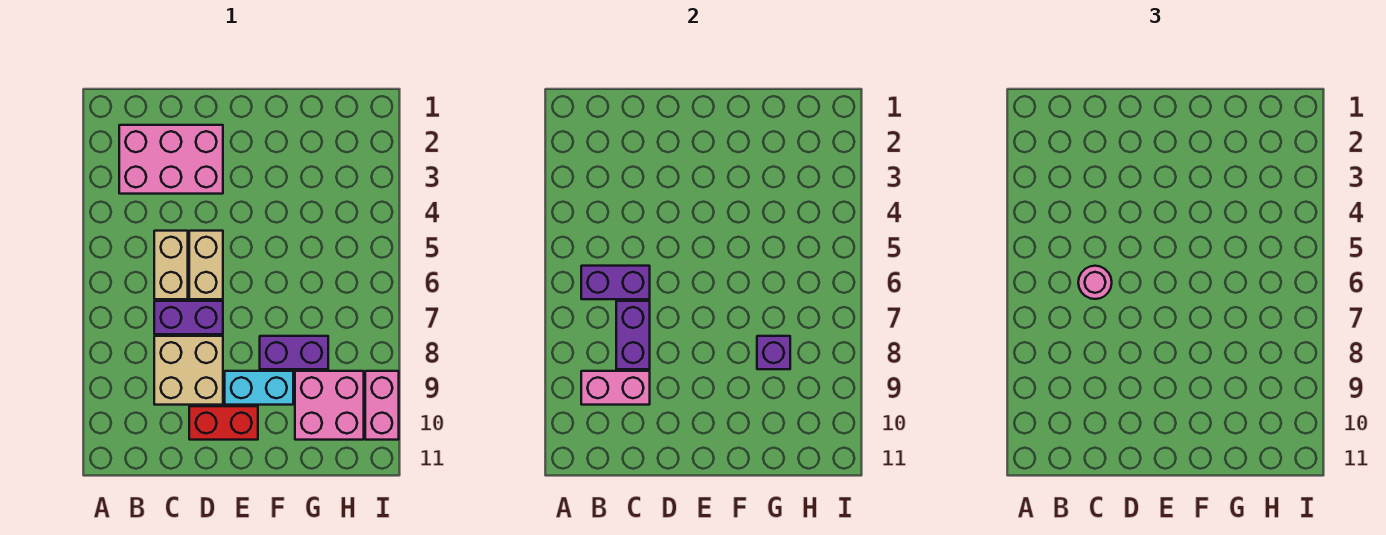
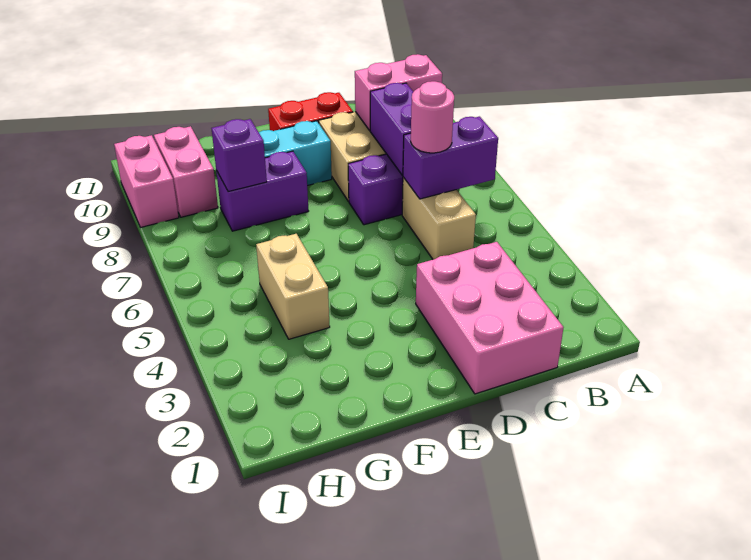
pink brick B2:D3 level 1 -> pink brick C1:D3 level 1
tan brick D5:D6 level 1 -> tan brick G4:G5 level 1
pink brick G9:H10 level 1 -> pink brick H9:H10 level 1

